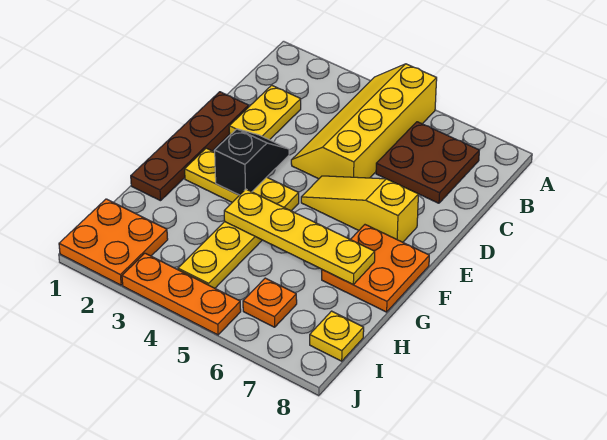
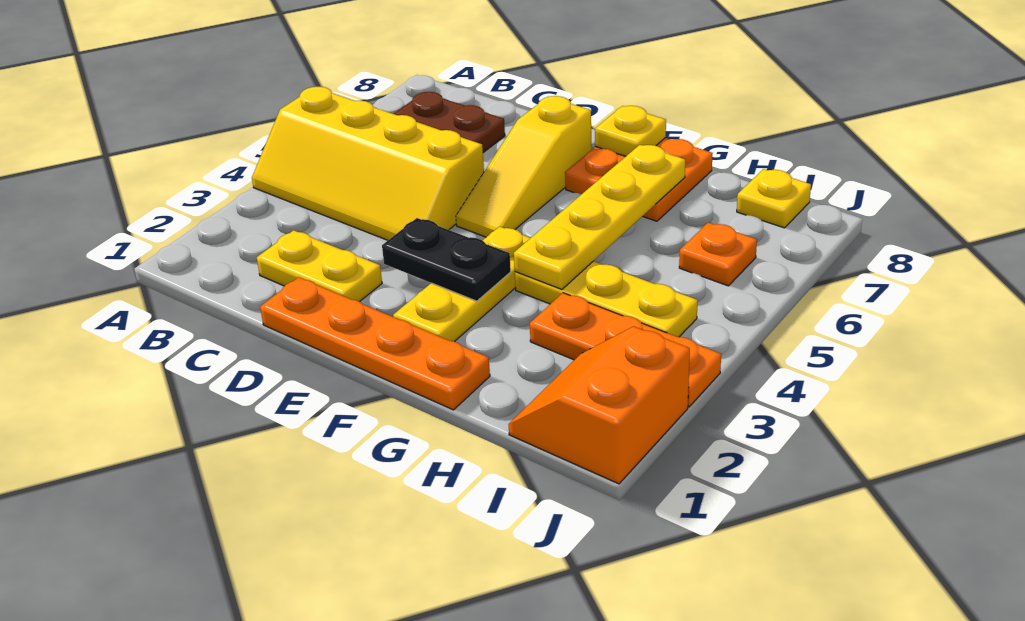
brown plate D1:G1 level 1 -> orange plate D1:G1 level 1
black slope E3:F3 level 2 top F -> black plate E3:F3 level 2
none -> yellow plate F8 level 2
orange plate I1:J2 level 1 -> orange slope I1:J2 level 1 top J
orange plate J3:J5 level 1 -> orange plate H3:J3 level 1

